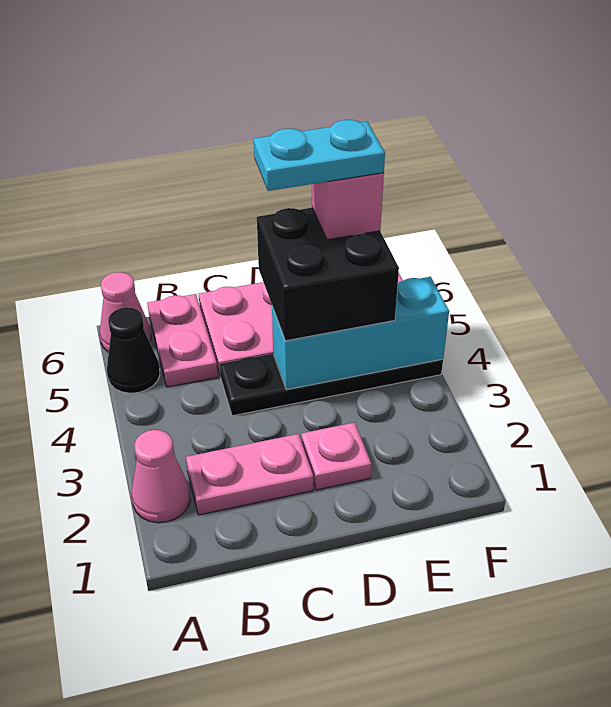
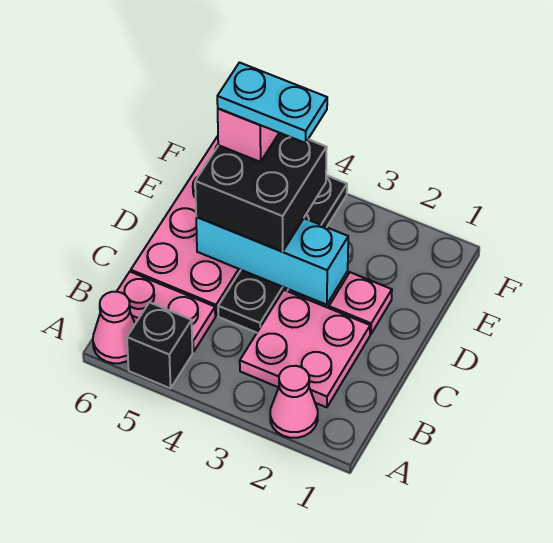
black cone A5 level 1 -> black brick A5 level 1
pink plate B2:C2 level 1 -> pink plate B2:C3 level 1
cyan brick D4:F4 level 2 -> cyan brick D3:D5 level 2
cyan plate D5:E5 level 5 -> cyan plate E4:E5 level 5

